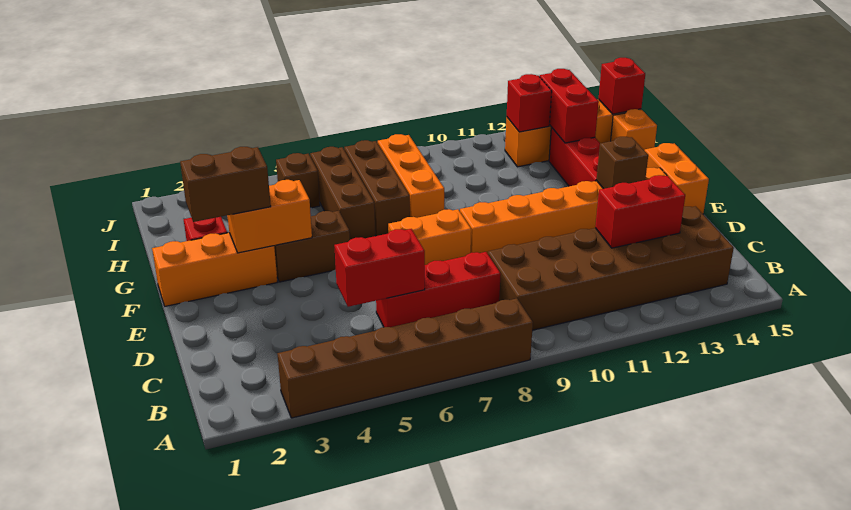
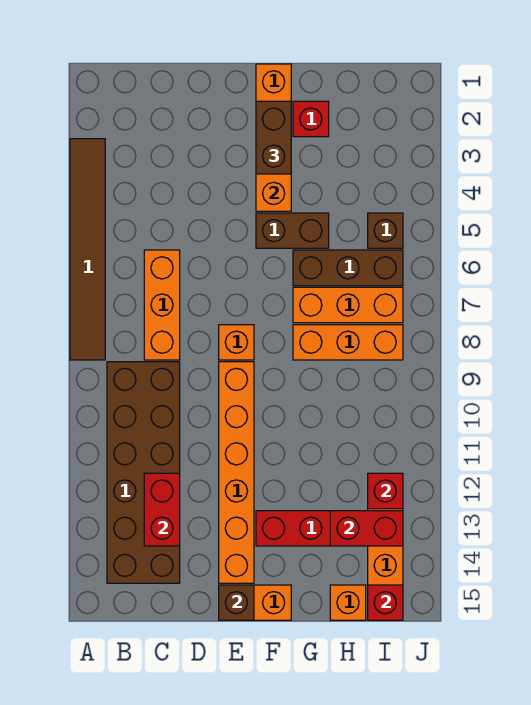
brown brick A3:A8 level 1 -> brown tile A3:A8 level 1
red brick C5:C6 level 2 -> none
red brick C6:C8 level 1 -> orange brick C6:C8 level 1
orange brick E7:E8 level 1 -> orange brick E8 level 1
brown brick E13 level 2 -> brown brick E15 level 2
brown brick F4:F5 level 1 -> brown brick F5:G5 level 1
brown brick G7:I7 level 1 -> orange brick G7:I7 level 1

